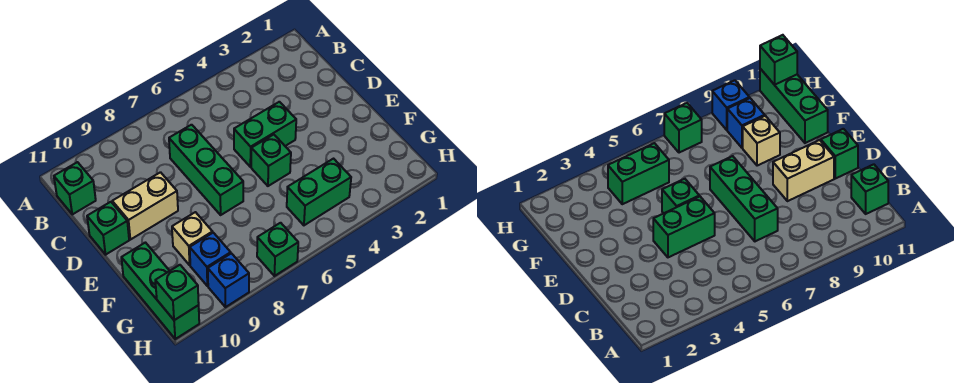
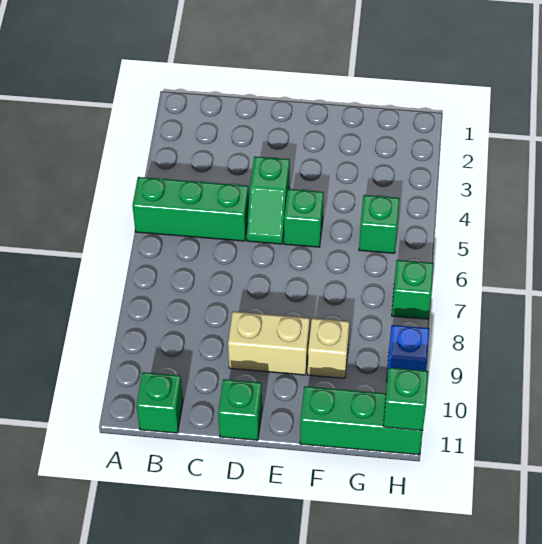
green brick C7:E7 level 1 -> green brick A5:C5 level 1
green brick D4:D5 level 1 -> green slope D4:D5 level 1 top 4
tan brick D9:D10 level 1 -> tan brick D9:E9 level 1
green brick G4:G5 level 1 -> green brick G5 level 1
blue brick G9 level 1 -> none

